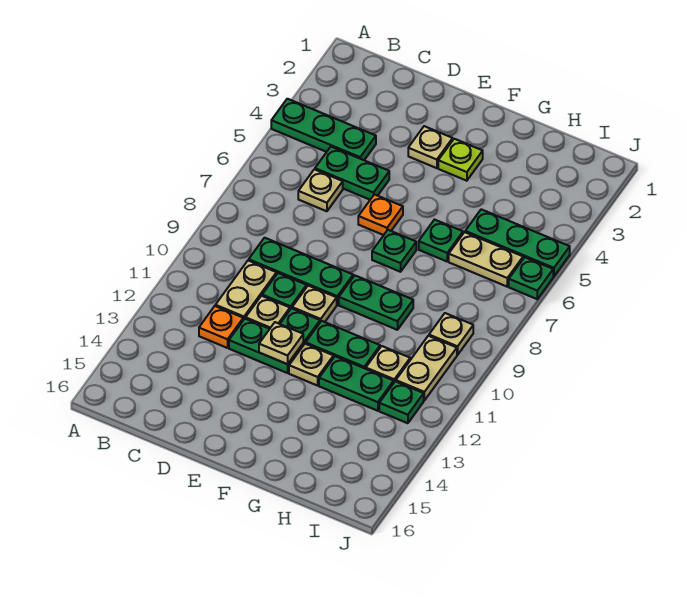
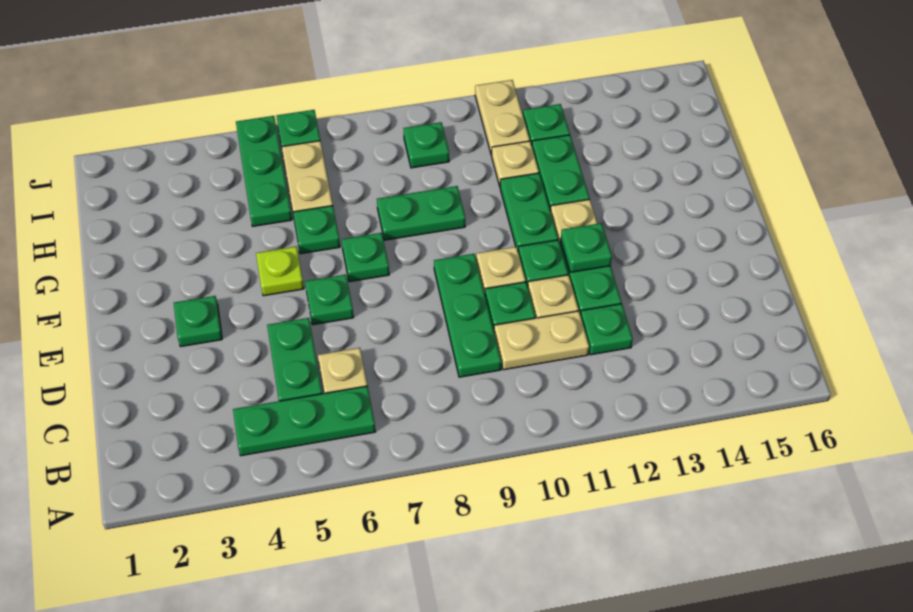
green plate A4:C4 level 1 -> green plate B4:B6 level 1
orange plate C12 level 1 -> green plate C12 level 1
tan plate E3 level 1 -> green plate E3 level 1
orange plate E6 level 1 -> green plate E6 level 1
tan plate E12 level 2 -> green plate E12 level 2
lime plate F3 level 1 -> lime plate F5 level 1
green plate F9:G9 level 1 -> green plate G8:G9 level 1
tan plate I9 level 1 -> green plate I9 level 1
tan plate I10:I11 level 1 -> tan plate I11:J11 level 1

